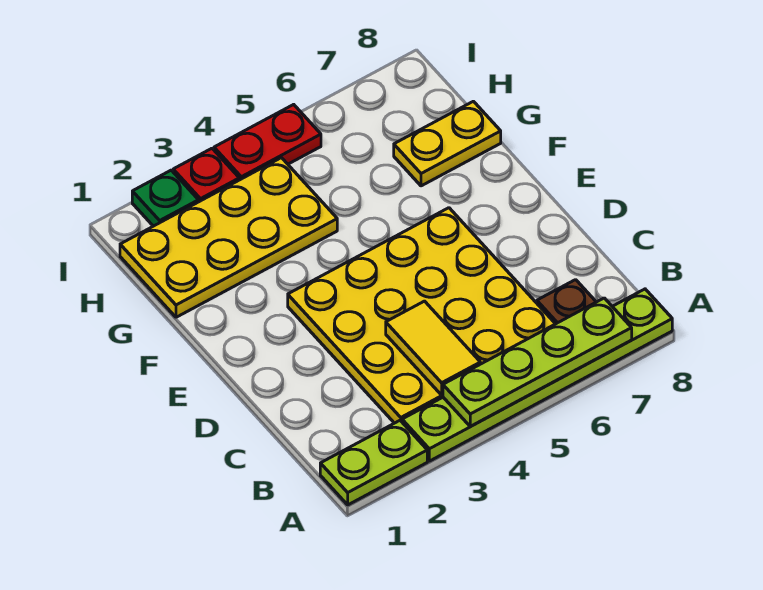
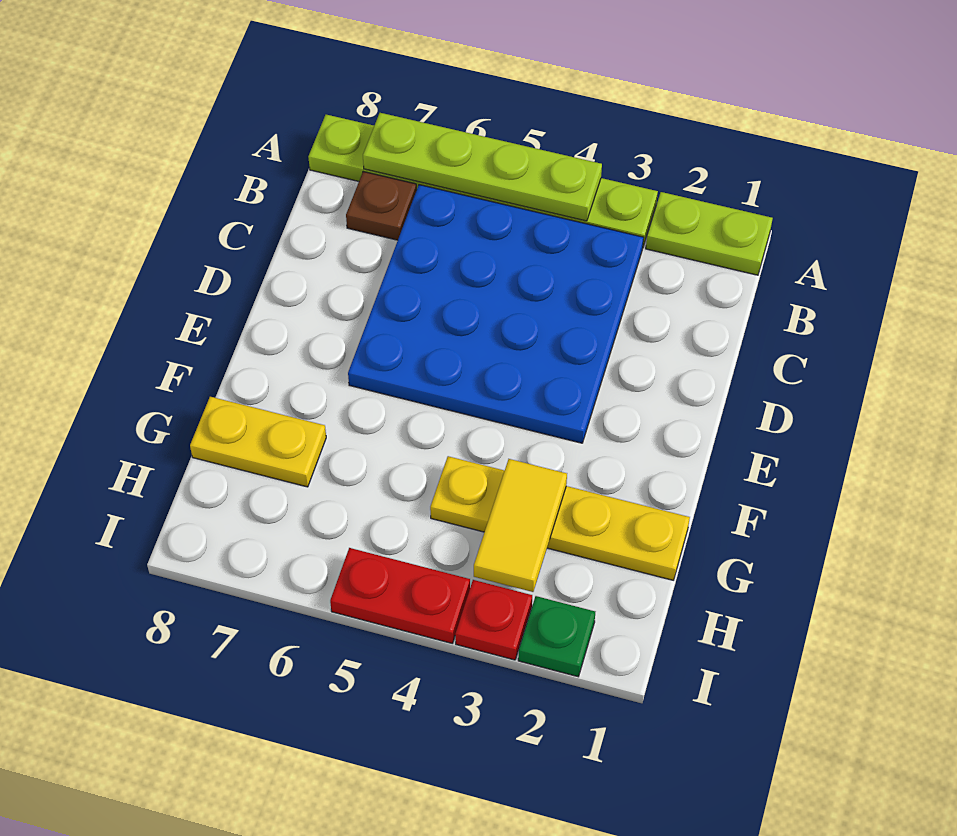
yellow plate B3:E6 level 1 -> blue plate B3:E6 level 1
yellow tile B4:C4 level 2 -> yellow tile G3:H3 level 2
yellow plate G1:H4 level 1 -> yellow plate G1:G4 level 1

